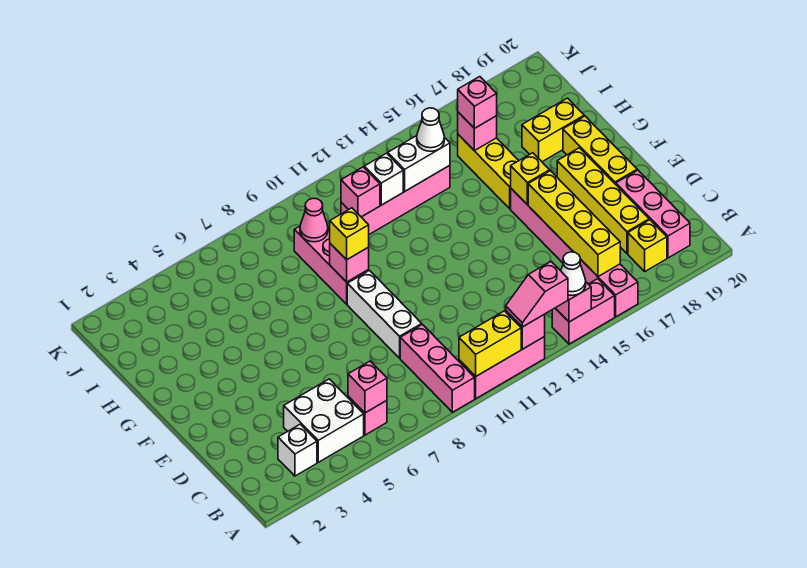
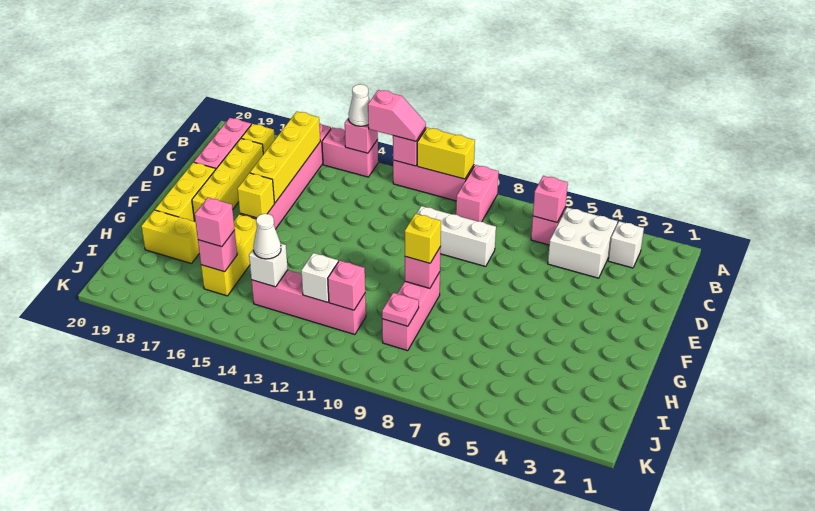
pink brick A9:C9 level 1 -> pink brick A9:B9 level 1
white brick D9:F9 level 1 -> white brick D8:D10 level 1
pink cone I9 level 2 -> pink plate I9 level 2
white brick I13:I14 level 2 -> white brick I14 level 2

